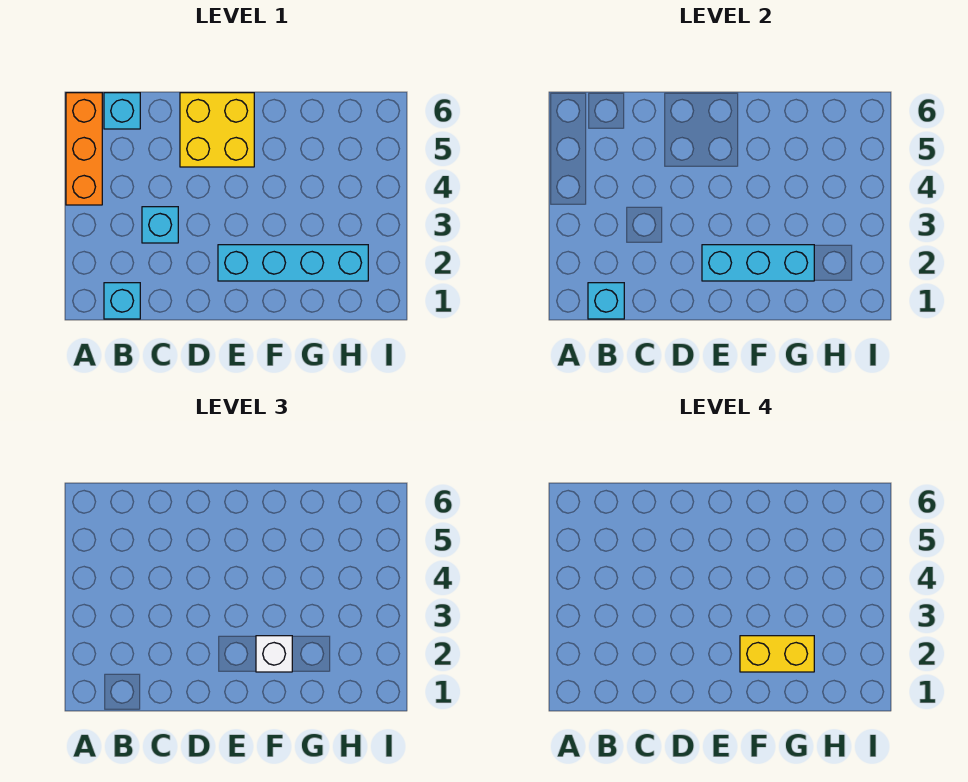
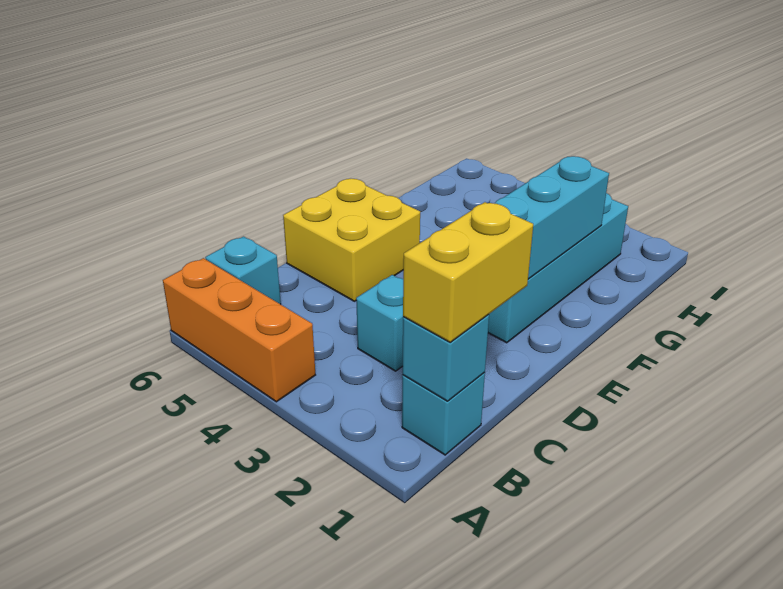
white brick F2 level 3 -> none
yellow brick F2:G2 level 4 -> yellow brick B1:C1 level 3

